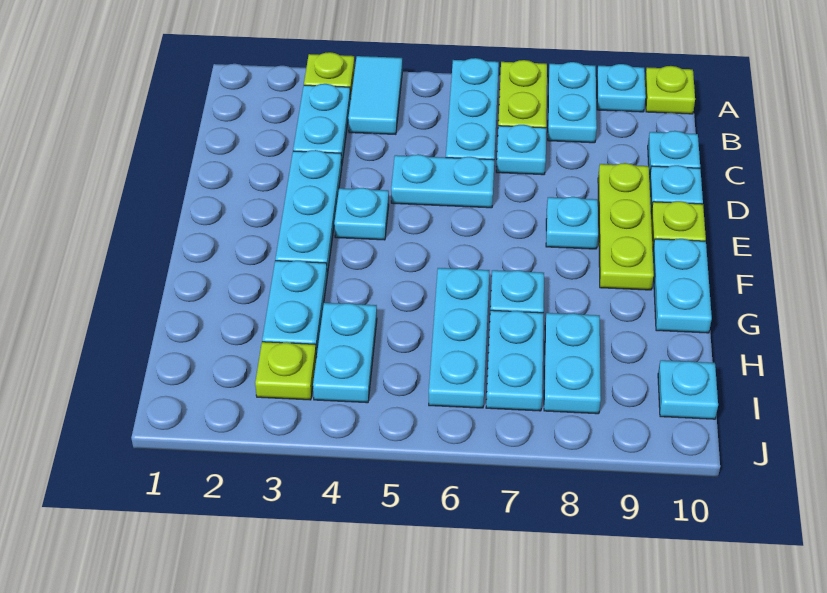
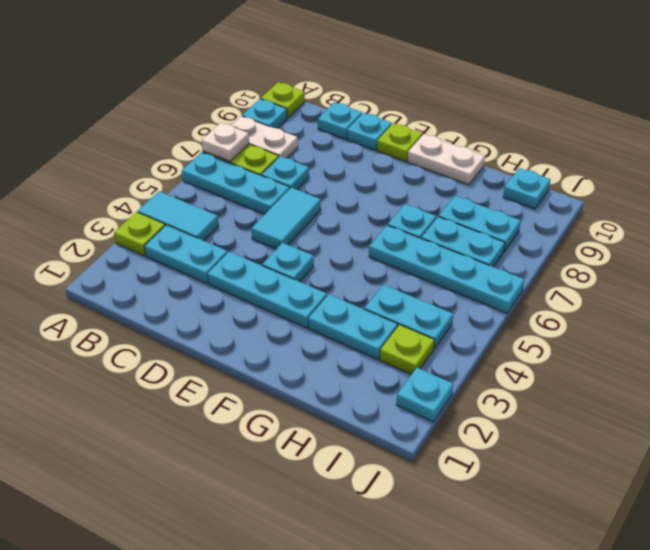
none -> white plate A7 level 2
cyan plate A8:B8 level 1 -> white plate A8:B8 level 1
cyan plate D5:D6 level 1 -> cyan tile D5:D6 level 1
lime plate D9:F9 level 1 -> none
cyan plate E8 level 1 -> cyan plate J2 level 1
cyan plate F10:G10 level 1 -> white plate F10:G10 level 1
cyan plate G6:I6 level 1 -> cyan plate G6:J6 level 1

